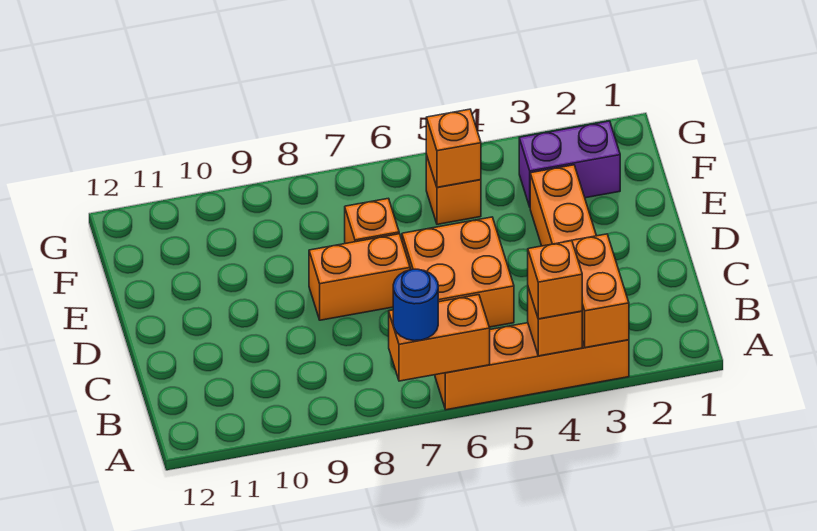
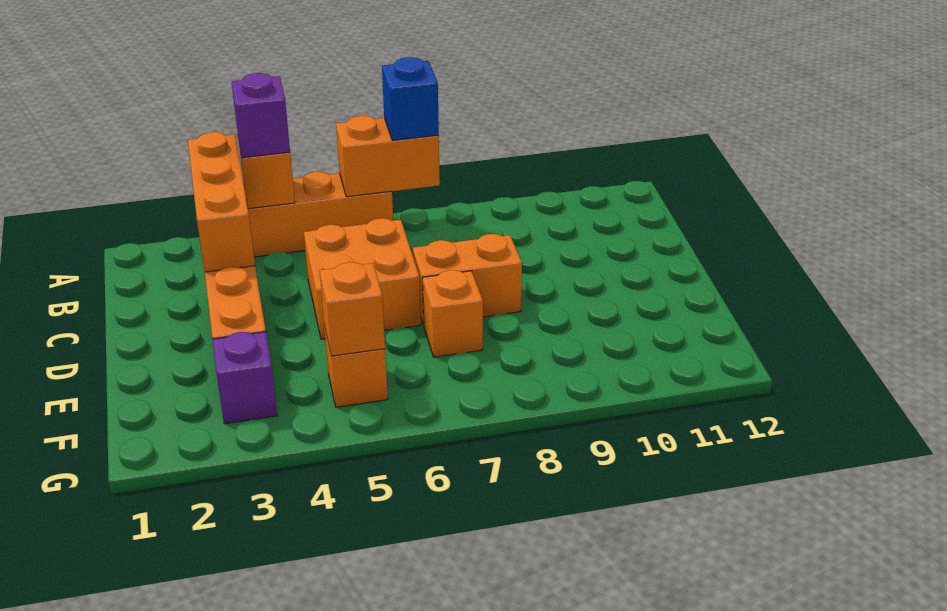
orange brick A3:B3 level 2 -> orange brick A3:C3 level 2
orange brick A4 level 3 -> purple brick A4 level 3
blue round brick A7 level 3 -> blue brick A7 level 3
purple brick F2:F3 level 1 -> purple brick F3 level 1

